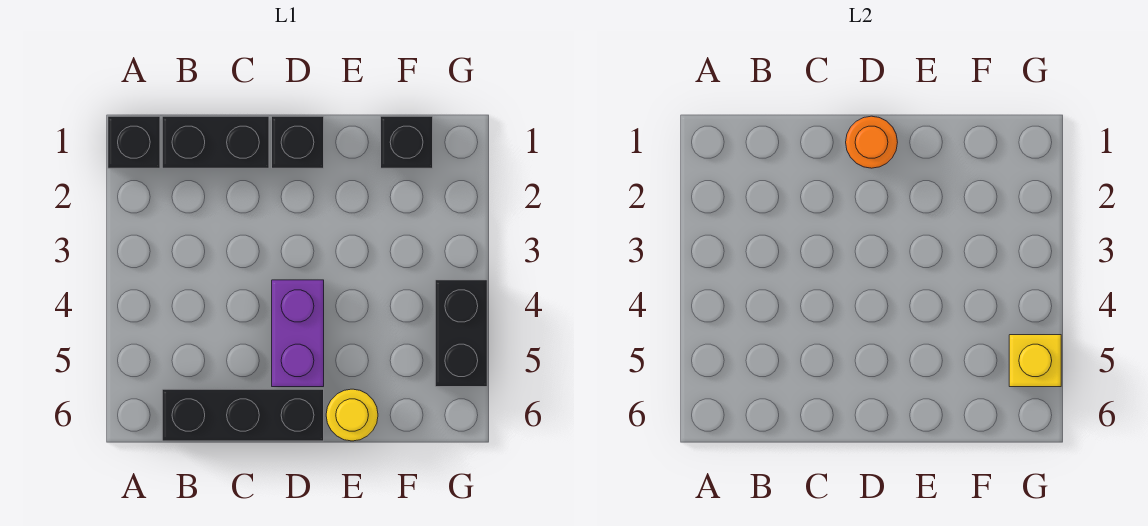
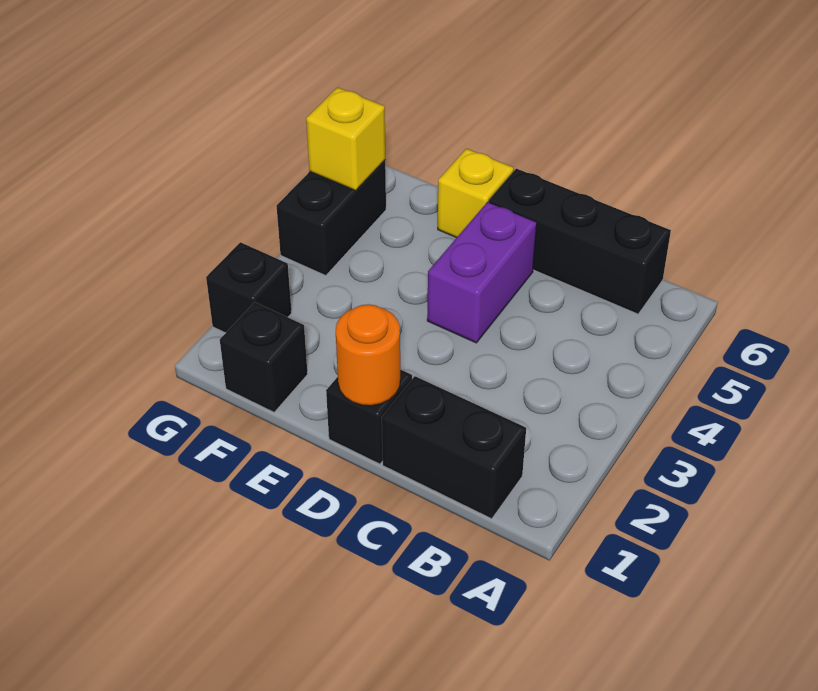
black brick A1 level 1 -> black brick G2 level 1
yellow round brick E6 level 1 -> yellow brick E6 level 1

